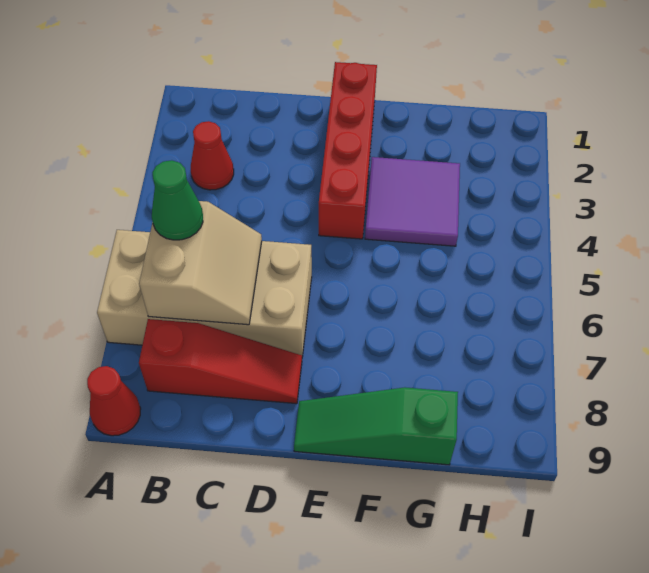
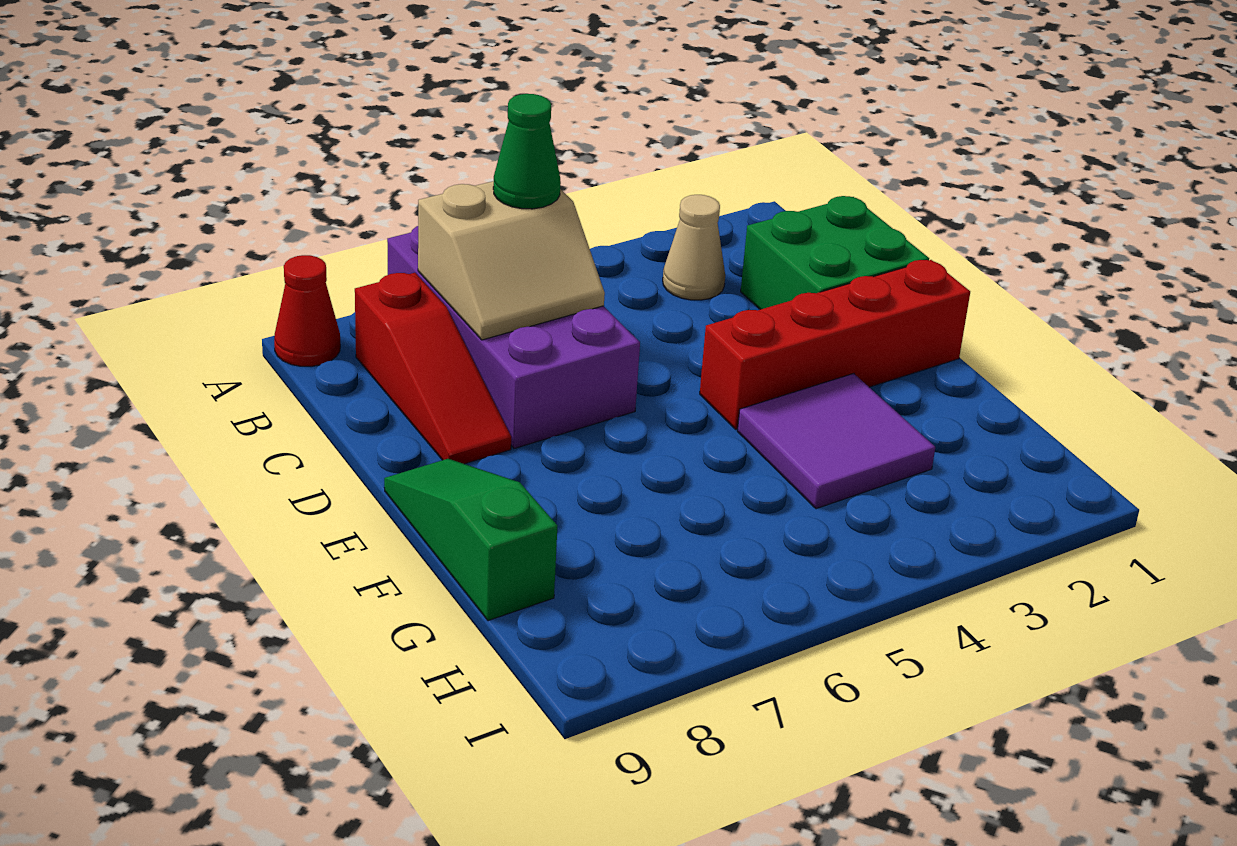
tan brick A6:D7 level 1 -> purple brick A6:D7 level 1
red cone B3 level 1 -> tan cone B3 level 1
none -> green brick C1:D2 level 1

